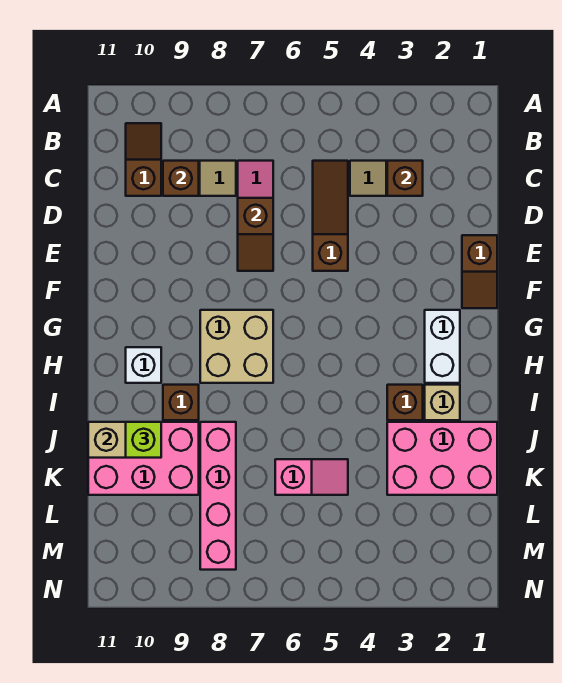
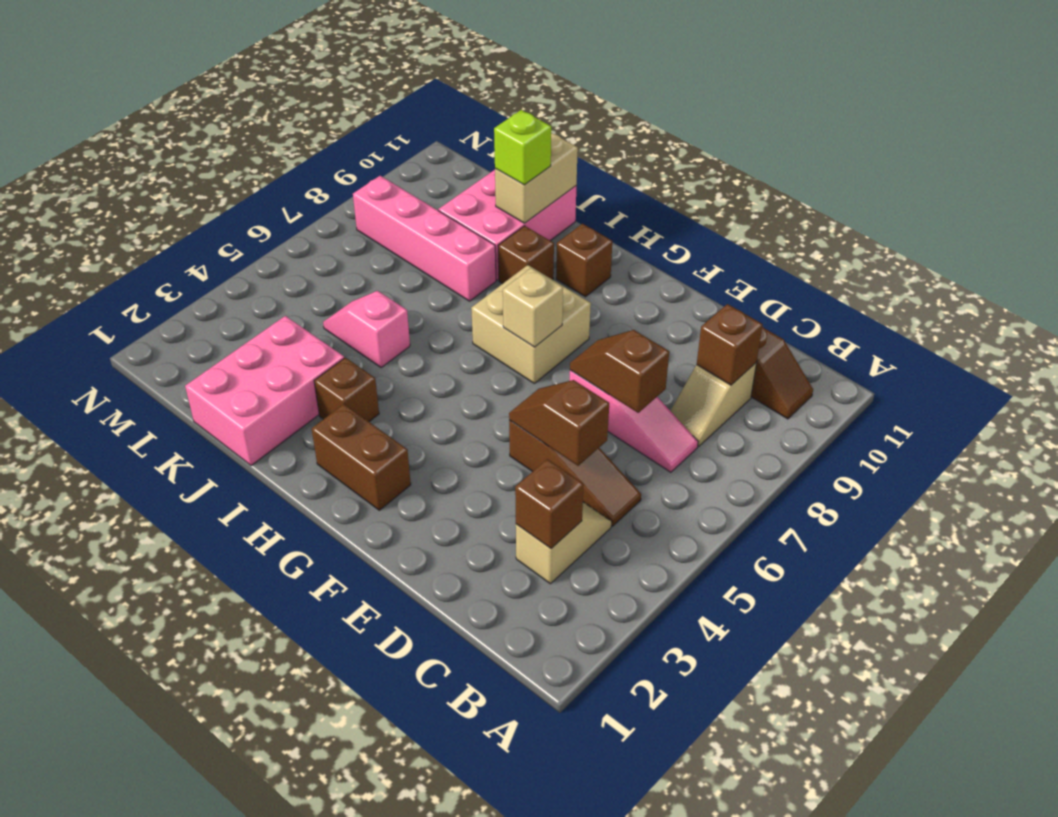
brown slope E1:F1 level 1 top E -> brown slope D5:E5 level 2 top D
white brick G2:H2 level 1 -> brown brick G2:H2 level 1
white brick H10 level 1 -> brown brick H10 level 1
tan brick I2 level 1 -> tan brick G7 level 2
pink slope K5:K6 level 1 top 6 -> pink slope J5:K5 level 1 top J

